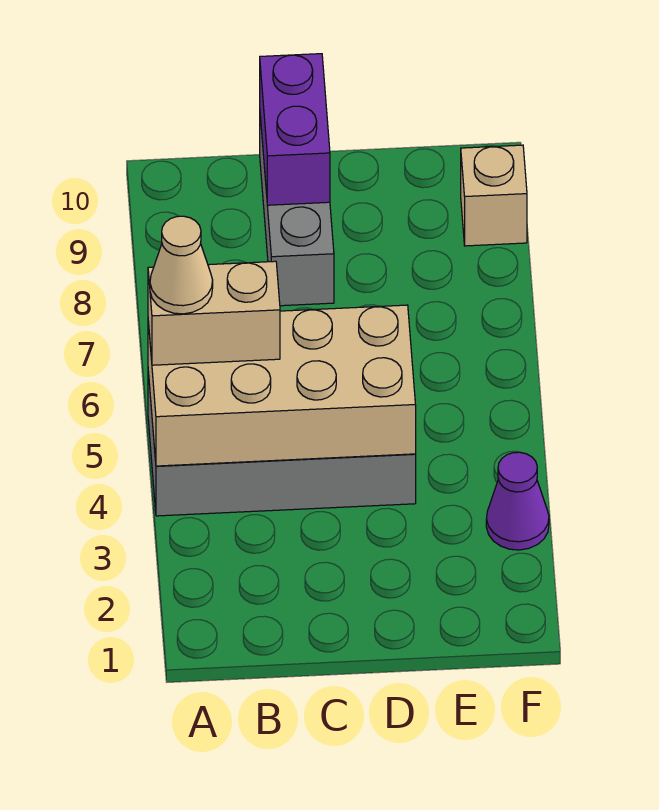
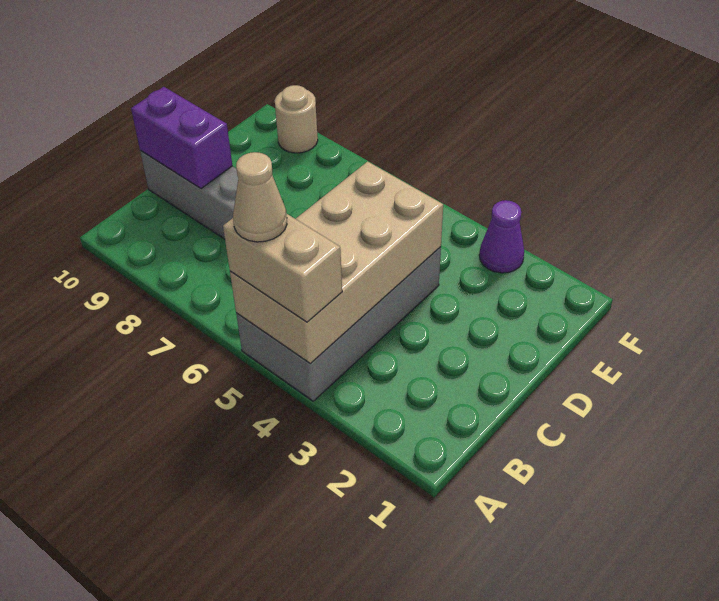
tan brick A5:B5 level 3 -> tan brick A4:A5 level 3
tan brick F9 level 1 -> tan round brick F9 level 1

